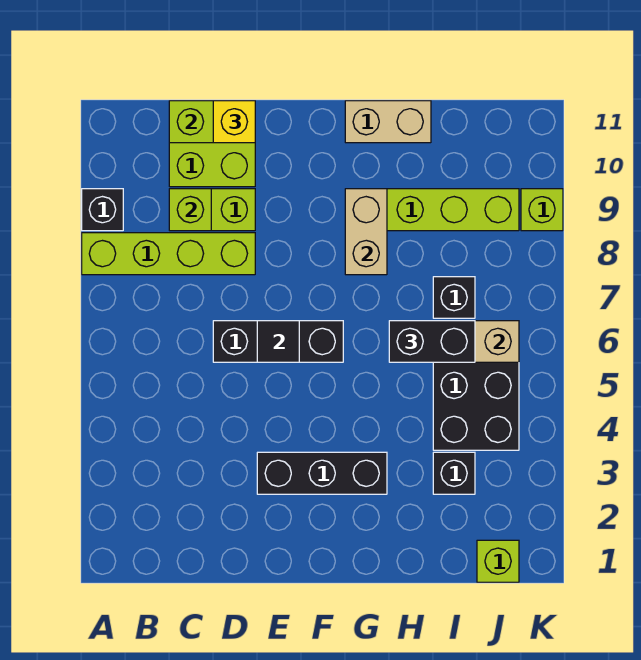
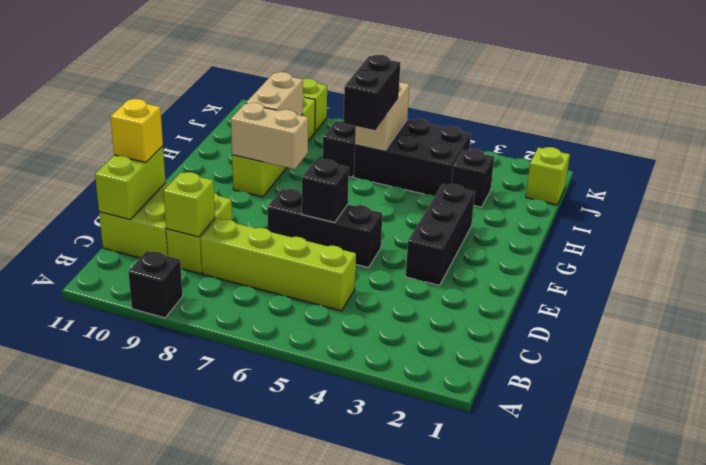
lime brick A8:D8 level 1 -> lime brick C5:C8 level 1
black brick D6:F6 level 1 -> black brick E5:E7 level 1
black tile E6 level 2 -> black brick E6 level 2
tan brick G11:H11 level 1 -> tan brick H9:I9 level 2

